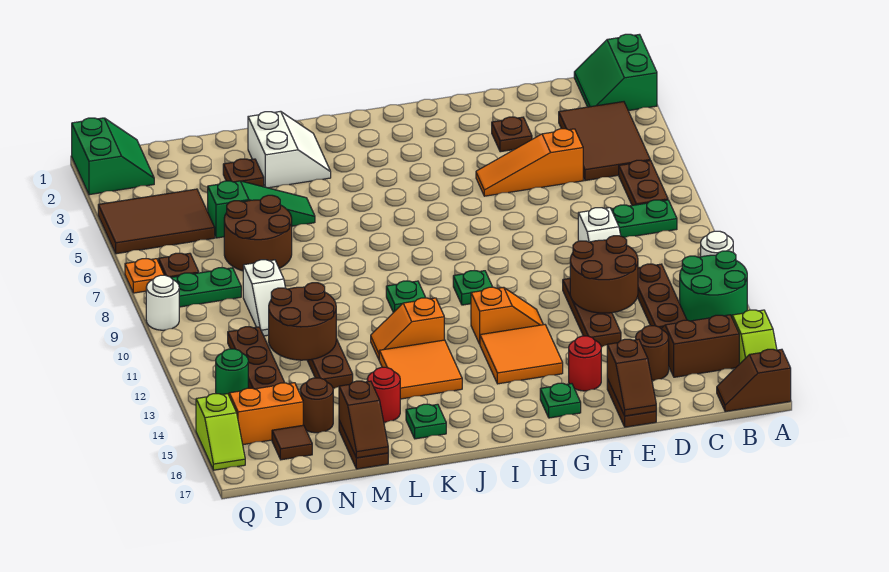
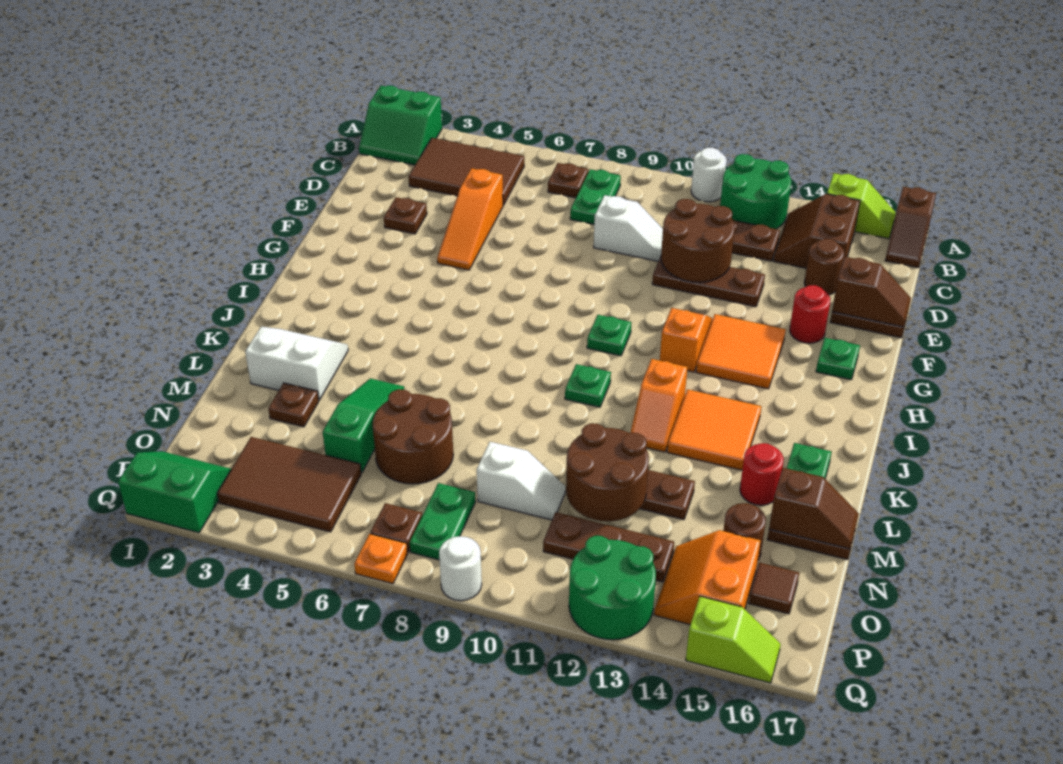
brown plate B6:B7 level 1 -> brown plate B7 level 1
brown tile O4:Q5 level 1 -> brown tile O3:P5 level 1
green round brick P13 level 1 -> green round brick P12:Q13 level 1

